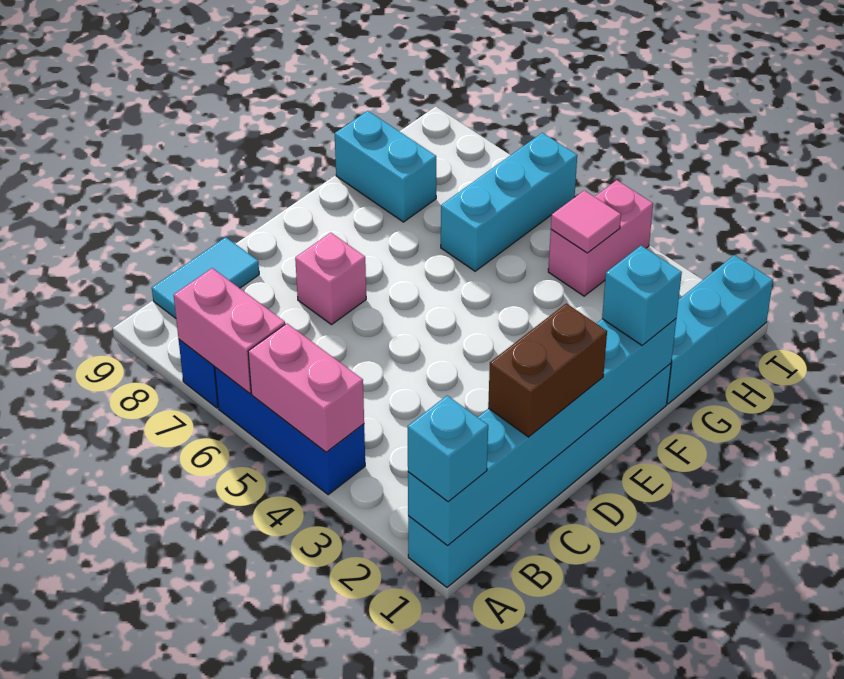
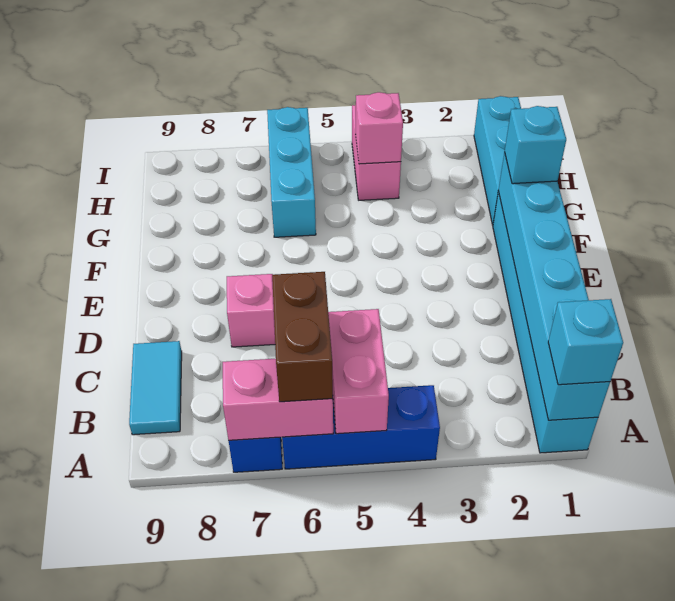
pink brick A4:A5 level 2 -> pink brick A5:B5 level 2
brown brick C1:D1 level 3 -> brown brick A6:B6 level 3
cyan brick G8:G9 level 1 -> none
pink tile H4 level 2 -> pink brick H4 level 2

